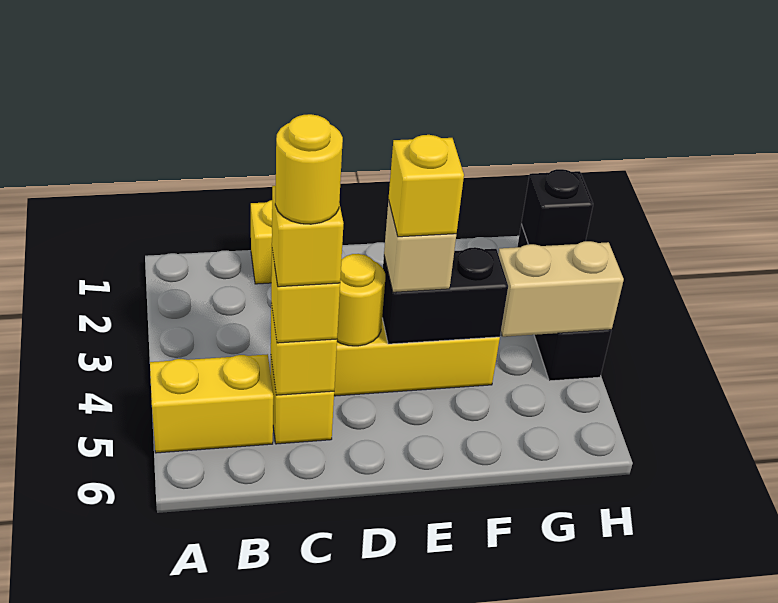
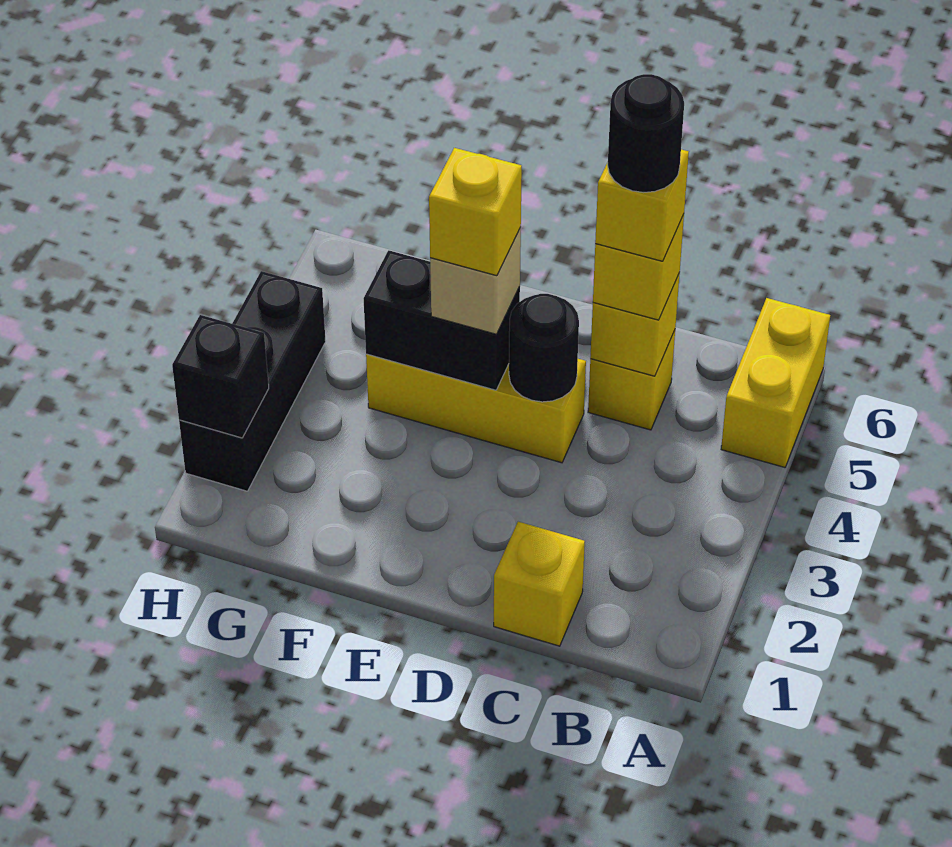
yellow brick A5:B5 level 1 -> yellow brick A5:A6 level 1
yellow round brick C5 level 5 -> black round brick C5 level 5
yellow round brick D4 level 2 -> black round brick D4 level 2
tan brick G4:H4 level 2 -> none

